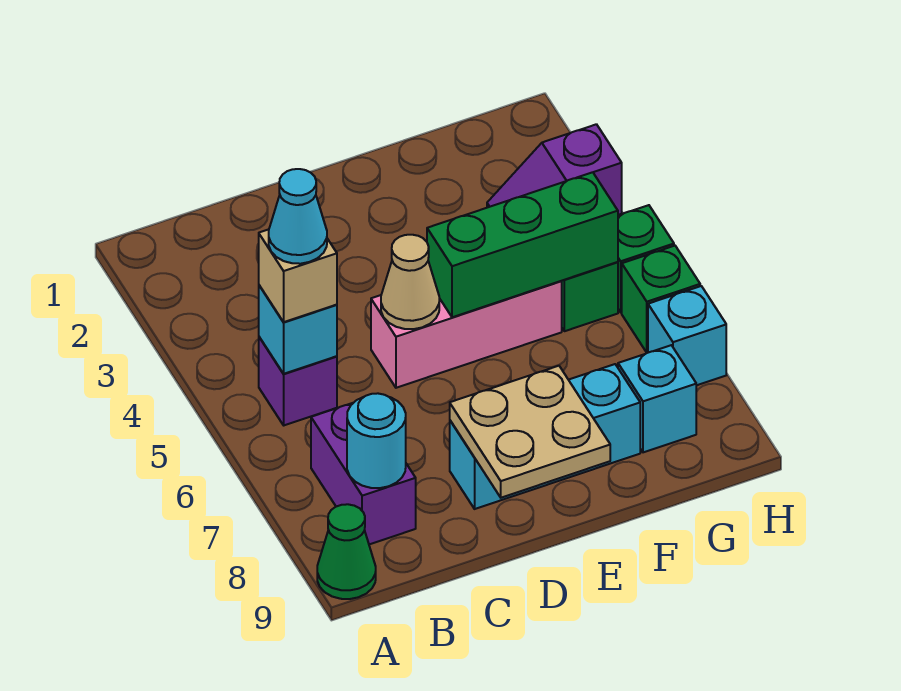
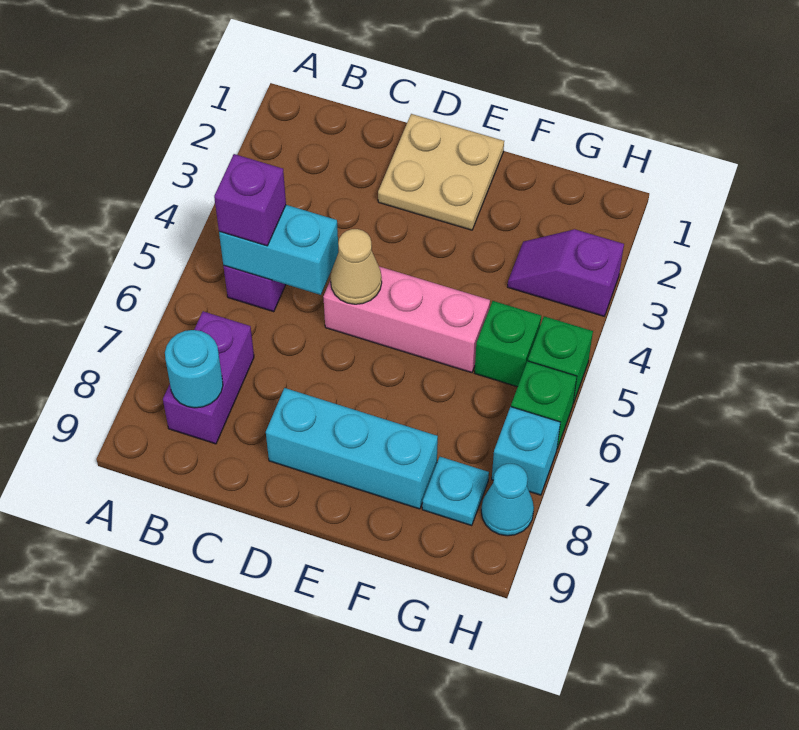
green cone A9 level 1 -> none
cyan brick B5 level 2 -> cyan brick B5:C5 level 2
tan brick B5 level 3 -> purple brick B5 level 3
cyan cone B5 level 4 -> cyan cone H8 level 1
tan plate D8:E9 level 2 -> tan plate D1:E2 level 1
green brick E5:G5 level 2 -> none
cyan brick G8 level 1 -> cyan plate G8 level 1

